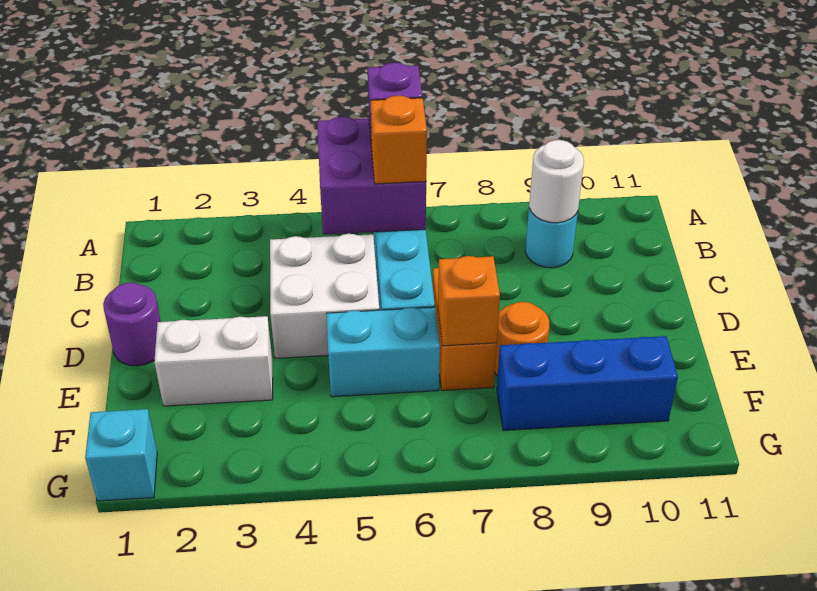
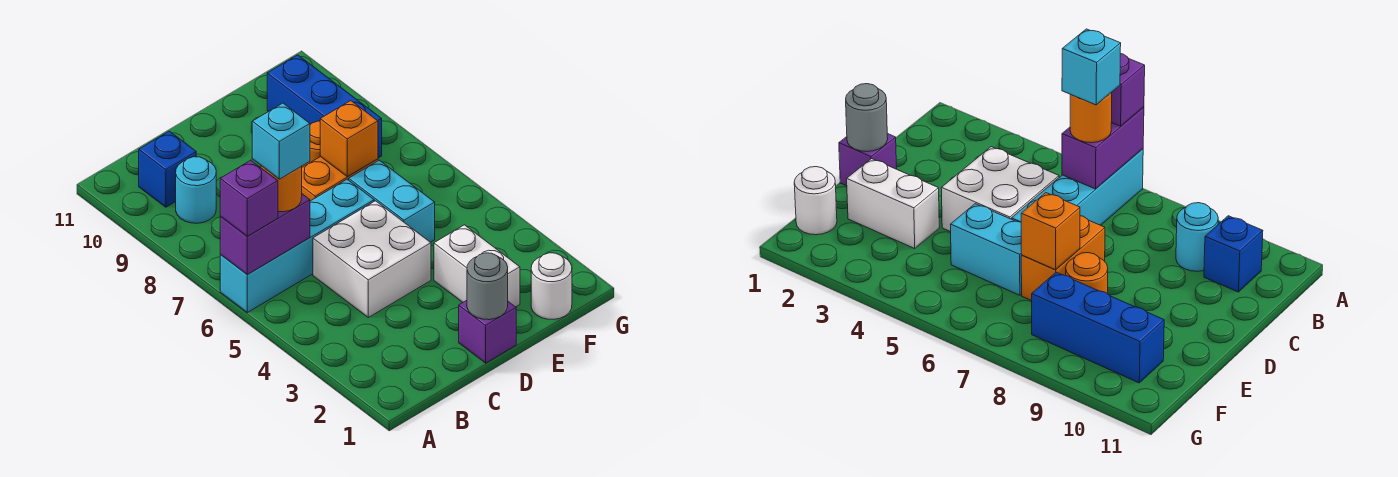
purple brick A5:B6 level 2 -> purple brick A6:B6 level 2
orange brick B6 level 3 -> orange round brick B6 level 3
white round brick B9 level 2 -> white round brick F1 level 1
none -> blue brick B10 level 1
purple round brick D1 level 1 -> purple brick D1 level 1
none -> grey round brick D1 level 2
cyan brick G1 level 1 -> cyan brick B6 level 4

